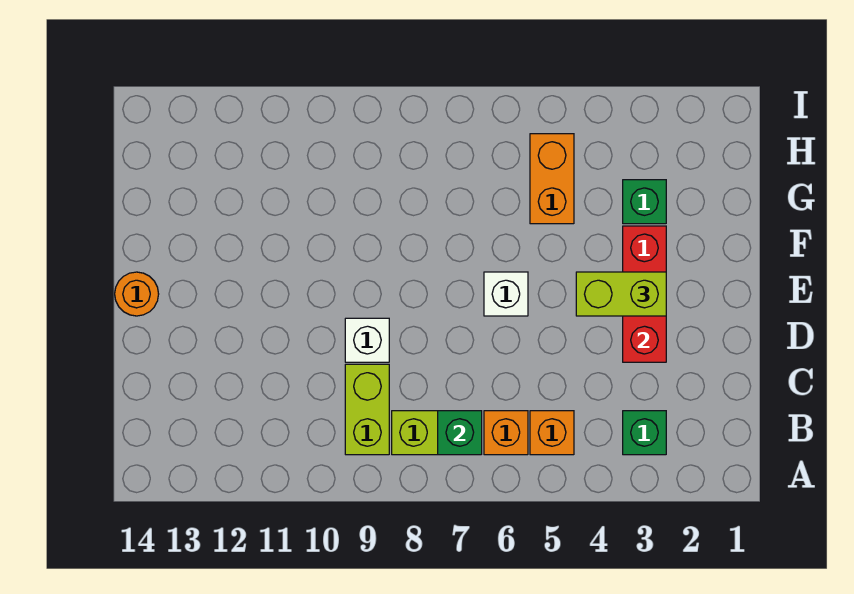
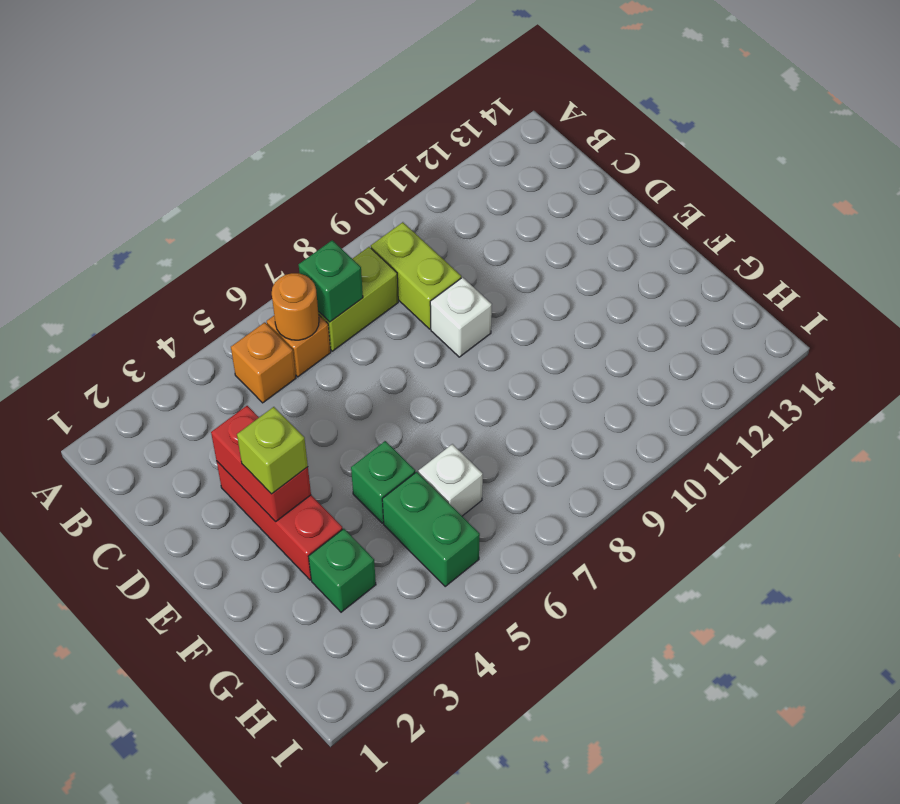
green brick B3 level 1 -> green brick F5 level 1
lime brick E3:E4 level 3 -> lime brick E3 level 3
white brick E6 level 1 -> white brick G6 level 1
orange round brick E14 level 1 -> orange round brick B6 level 2
orange brick G5:H5 level 1 -> green brick G5:H5 level 1

